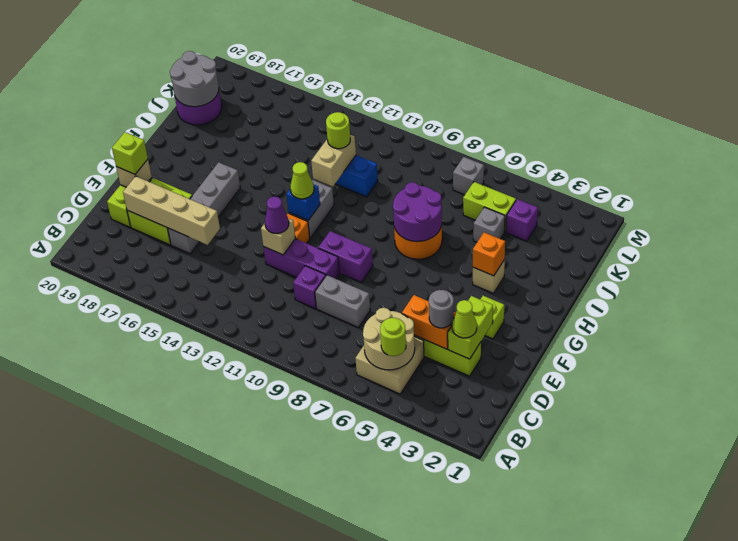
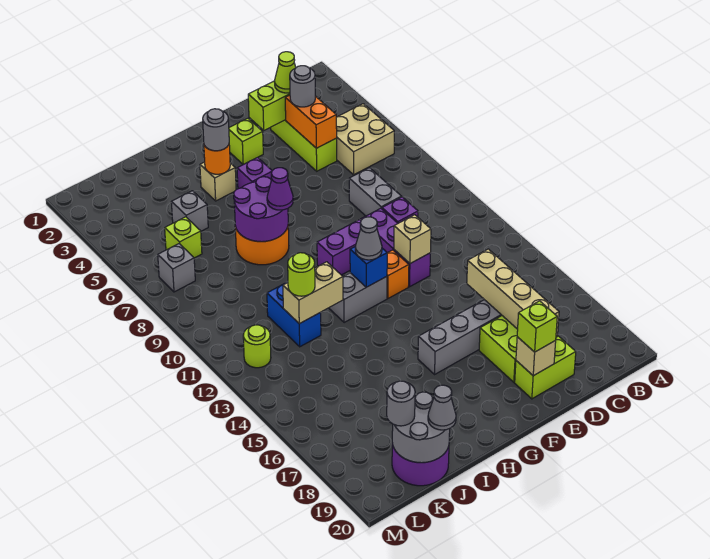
tan round brick B5:C6 level 2 -> none
lime round brick B5 level 3 -> lime round brick L12 level 1
purple cone E12 level 3 -> purple cone H8 level 3
purple brick F9:F10 level 1 -> purple brick F10:G10 level 1
lime cone G12 level 3 -> grey cone G12 level 3
orange brick H4 level 2 -> orange round brick H4 level 2
none -> grey round brick H4 level 3
none -> grey cone J20 level 3
purple brick K4 level 1 -> purple brick G5 level 1
lime brick K5:K6 level 1 -> lime brick K6 level 1
none -> grey round brick K19 level 3

